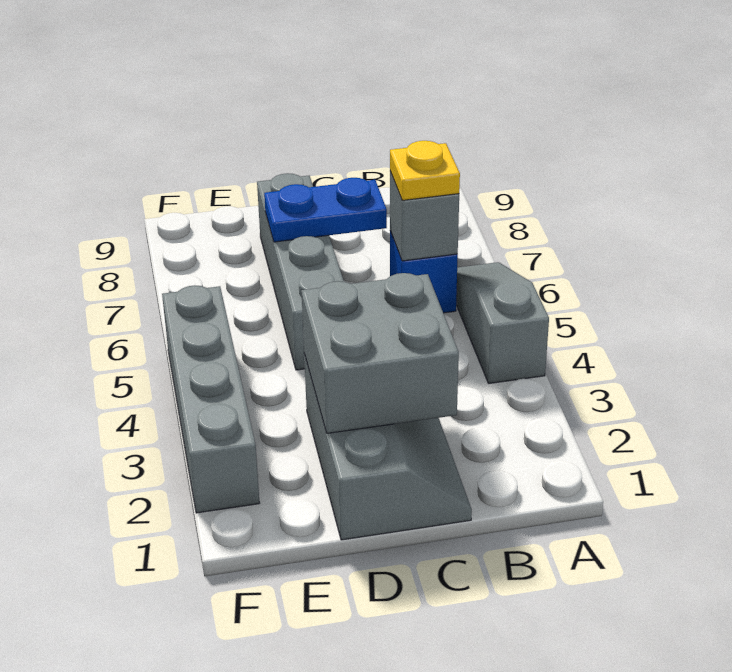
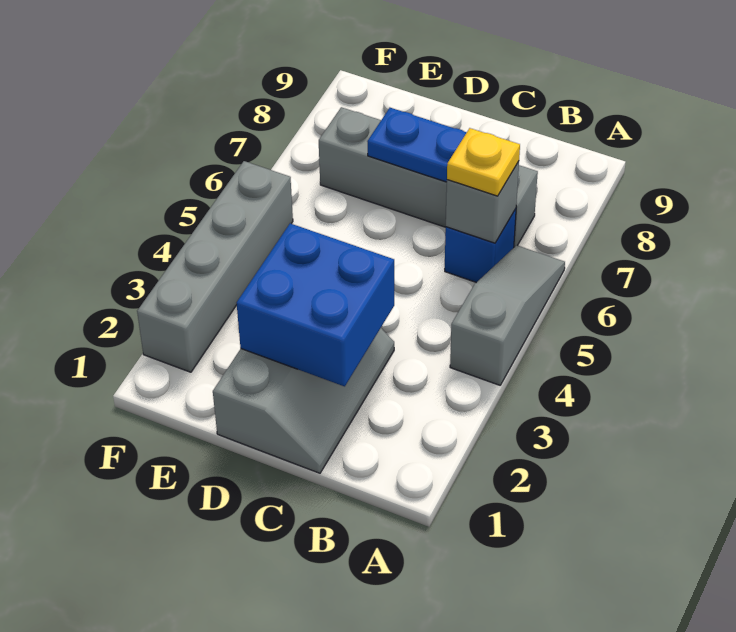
grey brick C2:D3 level 2 -> blue brick C2:D3 level 2
grey brick D5:D8 level 1 -> grey brick B7:E7 level 1

